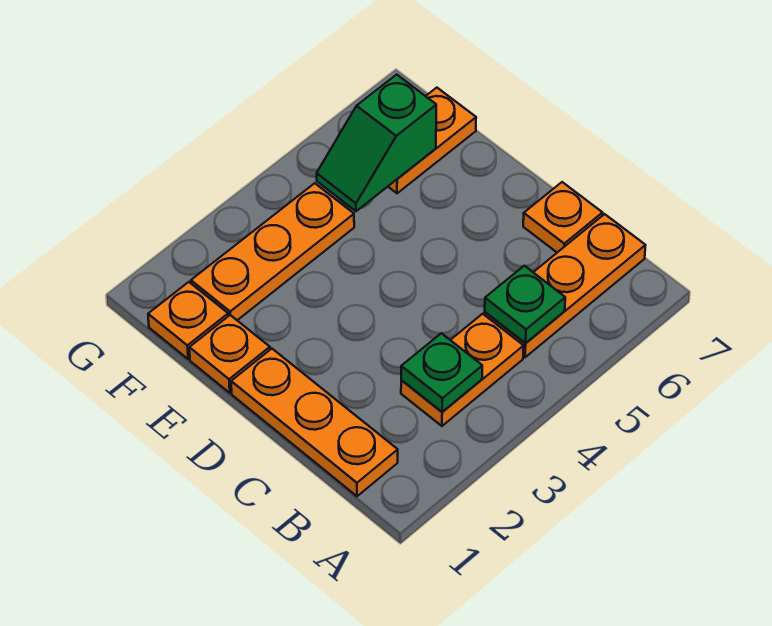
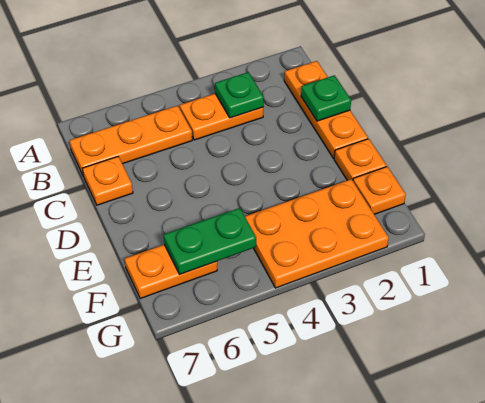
green plate B5 level 2 -> green plate C1 level 2
orange plate F2:F4 level 1 -> orange plate F2:G4 level 1
green slope F5:F6 level 2 top 6 -> green plate F5:F6 level 2

